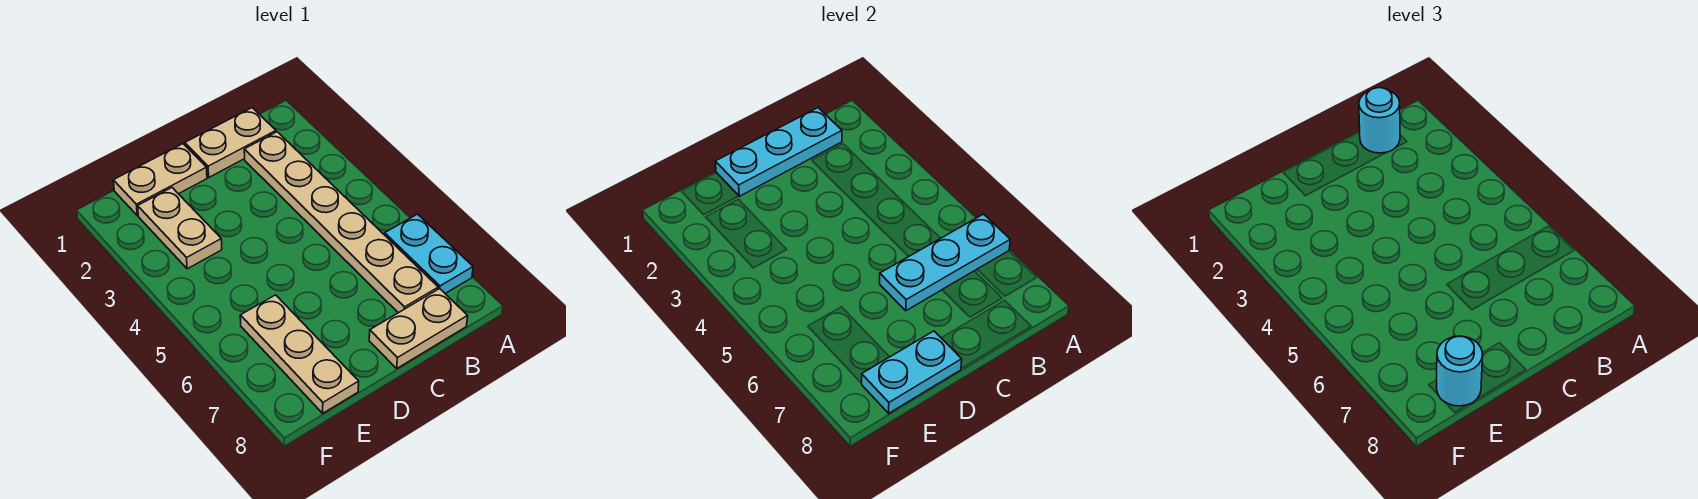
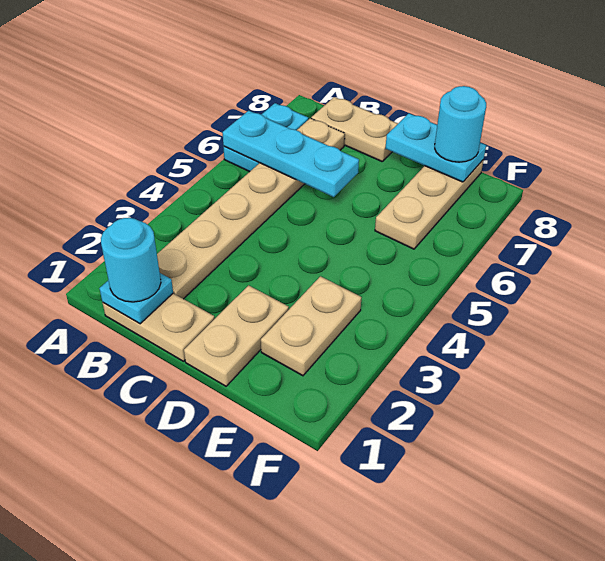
cyan plate B1:D1 level 2 -> cyan plate B1 level 2
tan plate D1:E1 level 1 -> tan plate D1:D2 level 1

